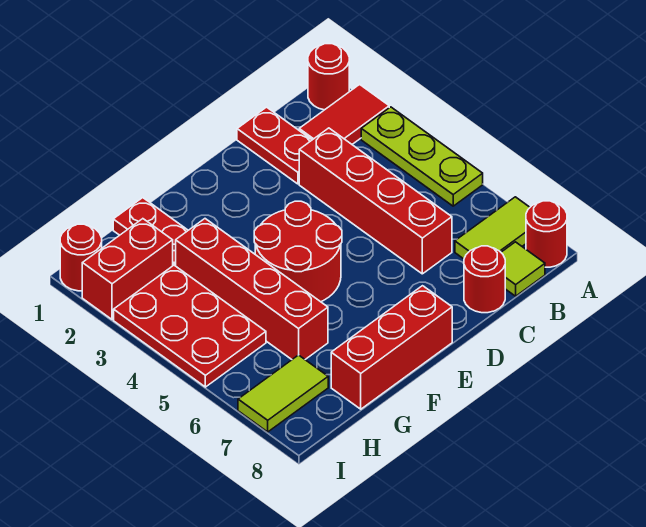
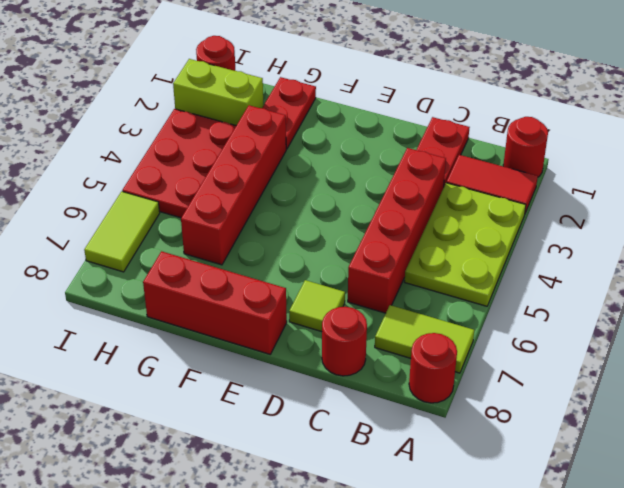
lime plate A3:A5 level 1 -> lime plate A3:B5 level 1
lime tile B8 level 1 -> lime tile D7 level 1
red round brick E4:F5 level 1 -> none
red brick H2:I2 level 1 -> lime brick H2:I2 level 1
lime tile H7:I7 level 1 -> lime tile I6:I7 level 1

